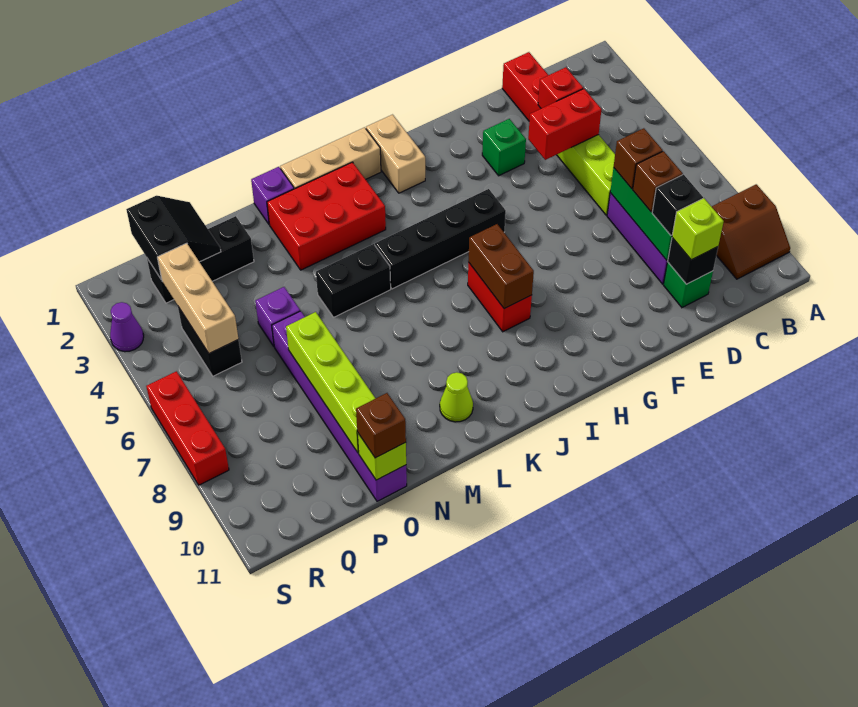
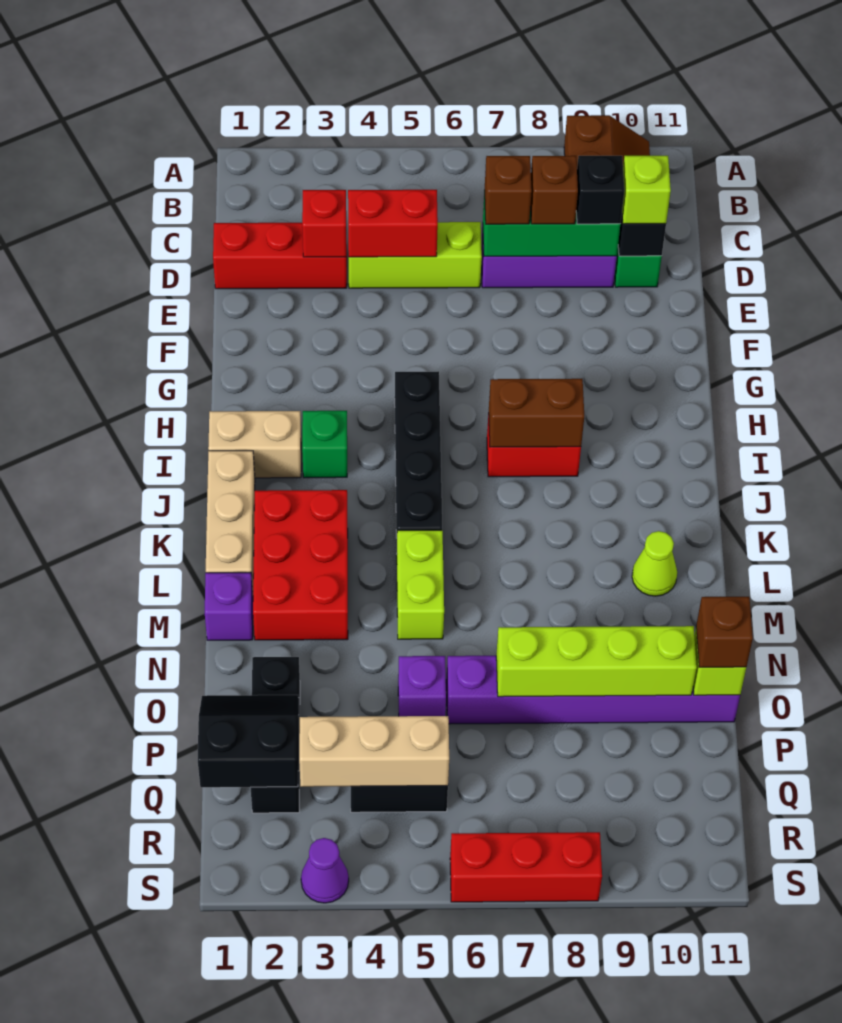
red brick D4:E4 level 2 -> red brick D4:D5 level 2
green brick F3 level 1 -> green brick I3 level 1
black brick L5:M5 level 1 -> lime brick L5:M5 level 1

